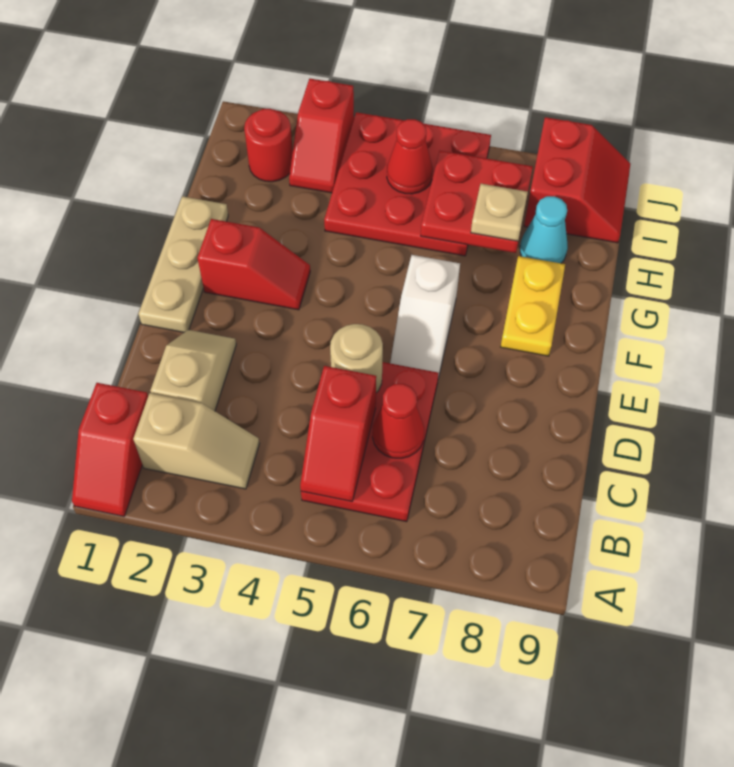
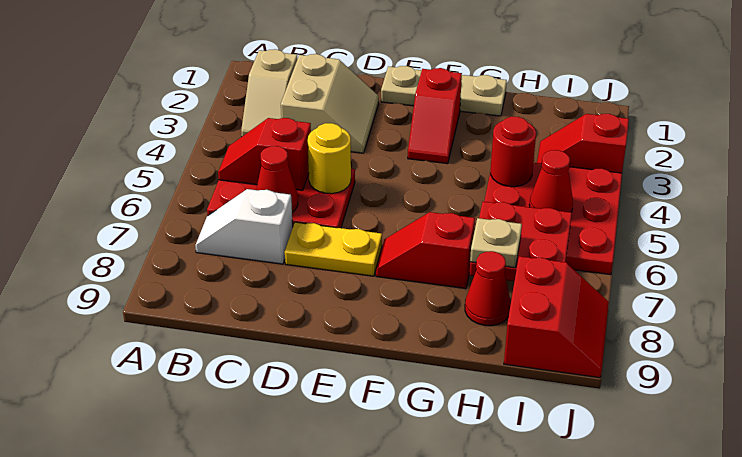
red slope A1:B1 level 1 top B -> red slope F7:G7 level 1 top G
tan slope C2:D2 level 1 top C -> tan slope C2:D3 level 1 top C
tan round brick D5 level 2 -> yellow round brick D5 level 2
white slope E6:F6 level 1 top F -> white slope B7:C7 level 1 top C
yellow plate F8:G8 level 1 -> yellow plate D7:E7 level 1
cyan cone H8 level 1 -> red cone H8 level 1
red round brick I2 level 1 -> red round brick H4 level 2
red slope I8:J9 level 1 top 8 -> red slope I8:J9 level 1 top I

